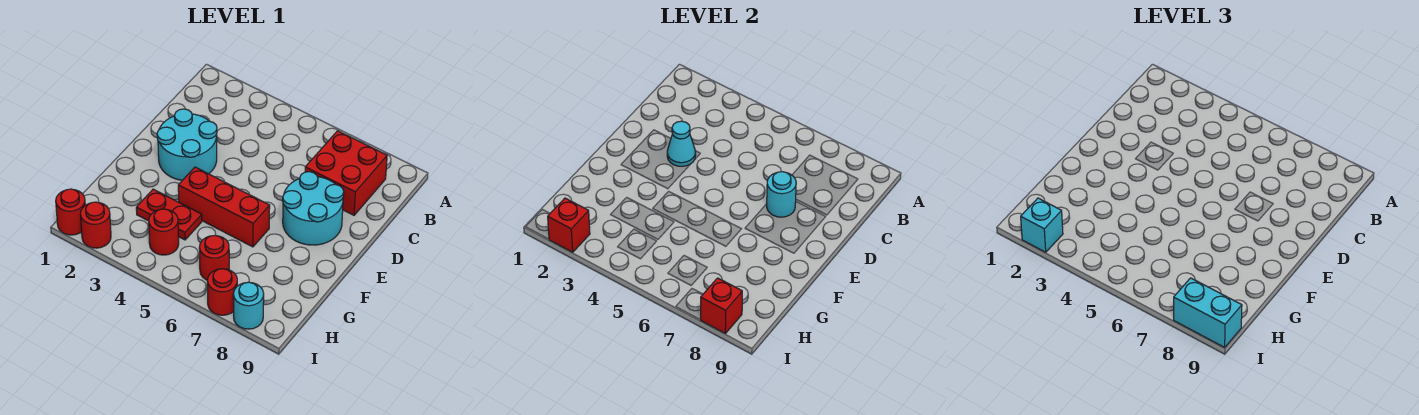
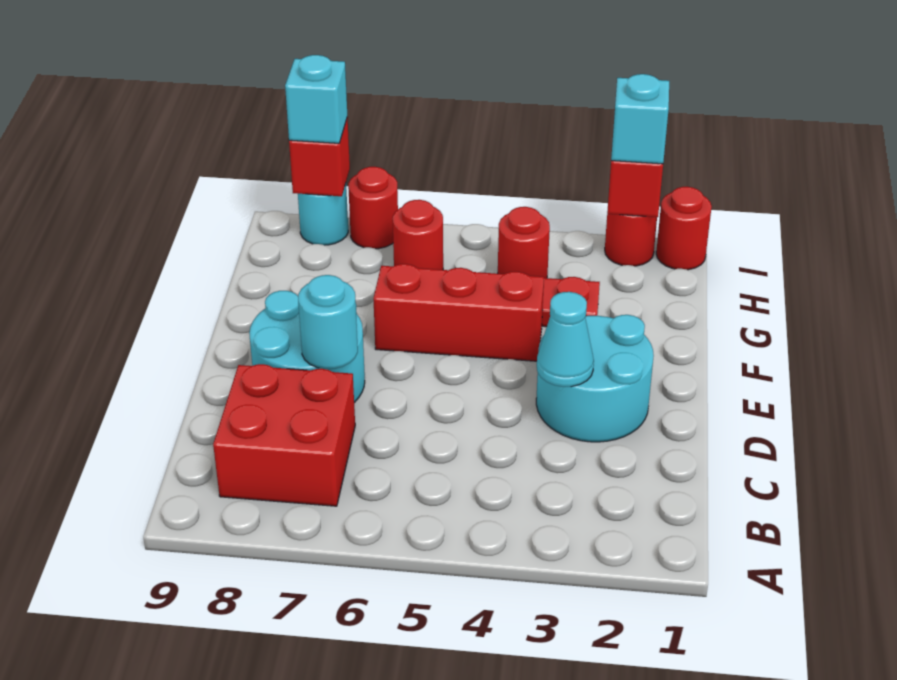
cyan brick I8:I9 level 3 -> cyan brick I8 level 3

